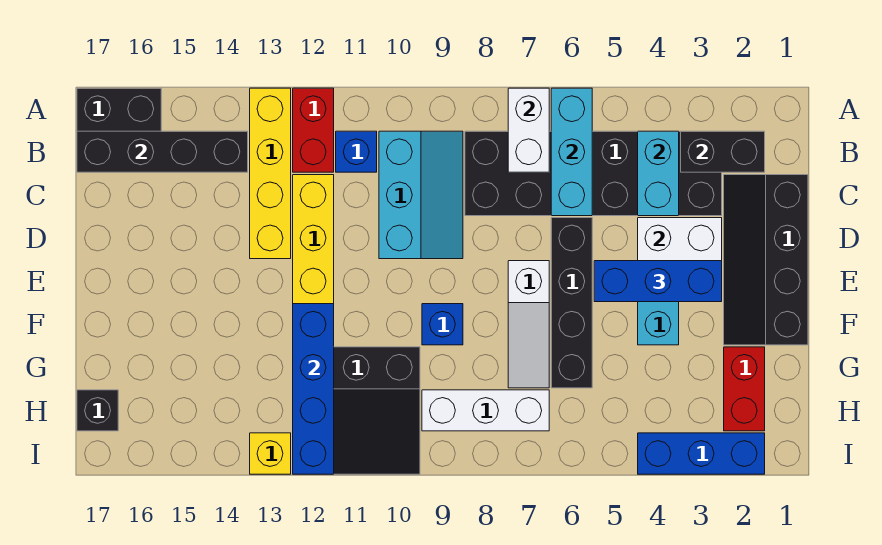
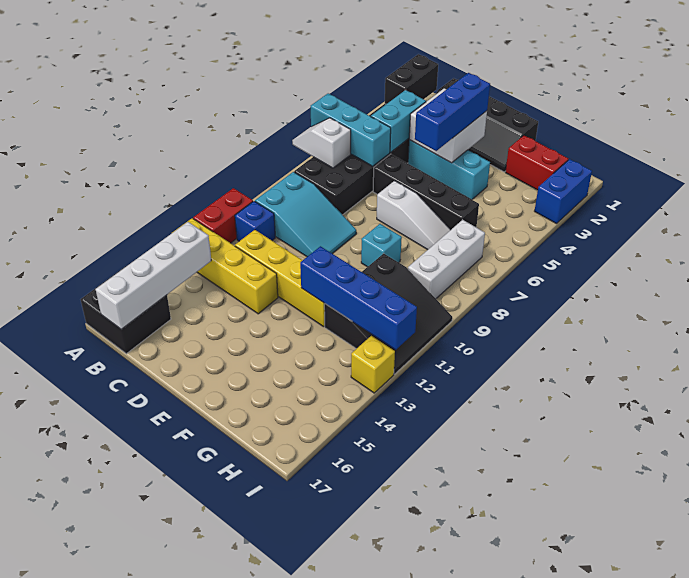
white brick A7:B7 level 2 -> white slope A7:B7 level 2 top B
red brick A12:B12 level 1 -> red brick A11:A12 level 1
cyan brick B4:C4 level 2 -> cyan brick C4:C5 level 2
cyan slope B9:D10 level 1 top 10 -> cyan slope B9:D10 level 1 top B
black brick B14:B17 level 2 -> white brick B14:B17 level 2
blue brick F9 level 1 -> cyan brick F9 level 1
black brick H17 level 1 -> none
blue brick I2:I4 level 1 -> blue brick I2:I3 level 1

